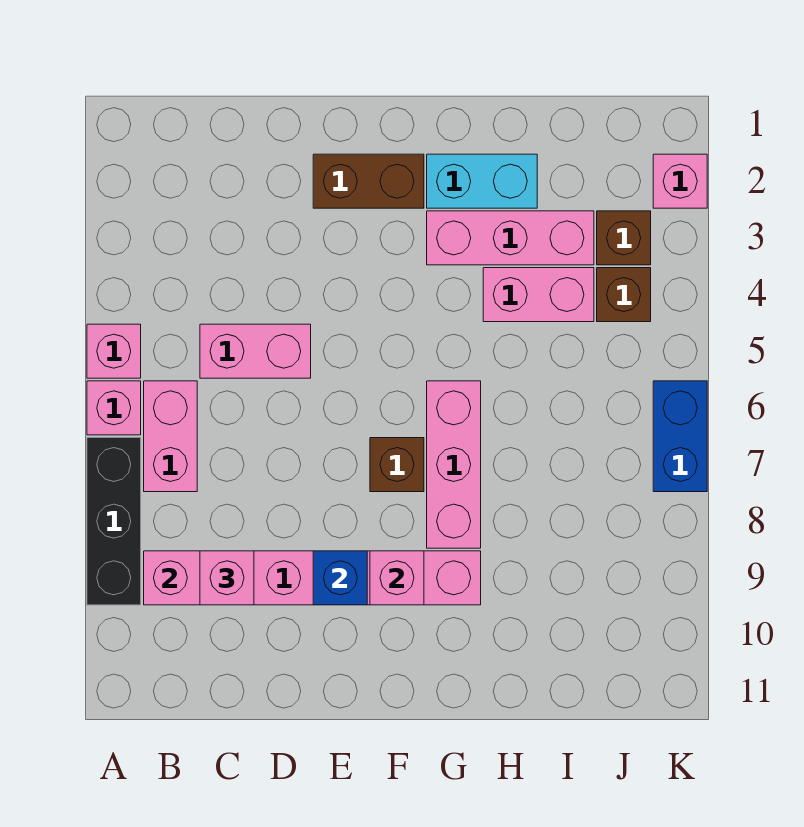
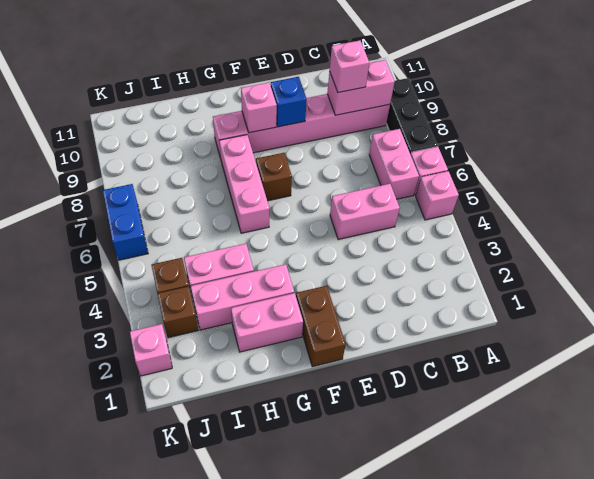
brown brick E2:F2 level 1 -> brown brick F1:F2 level 1
cyan brick G2:H2 level 1 -> pink brick G2:H2 level 1

